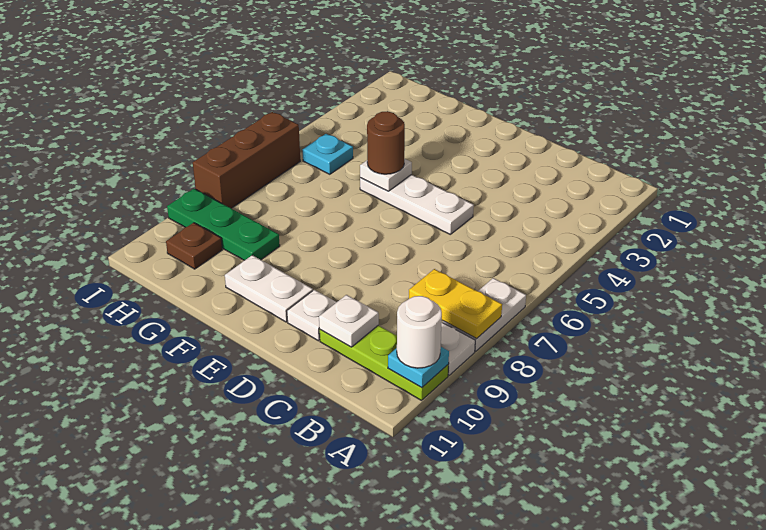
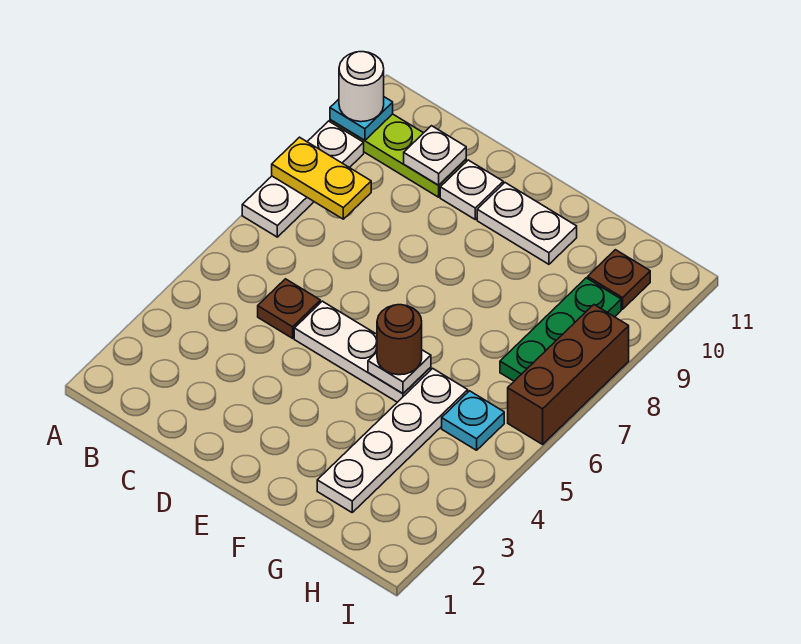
none -> brown plate C5 level 1
none -> white plate G2:G5 level 1
green plate G9:I9 level 1 -> green plate H7:H9 level 1

